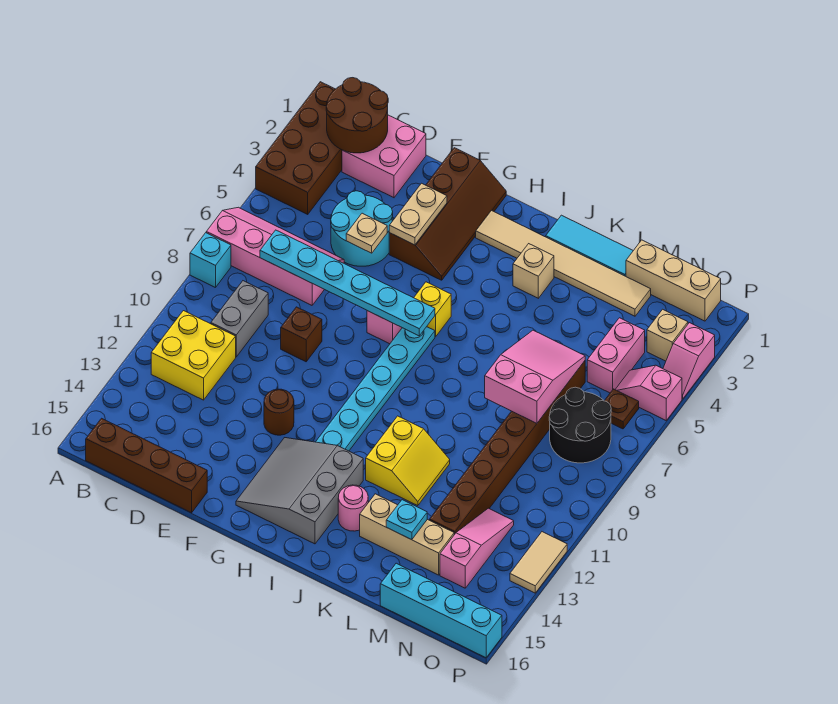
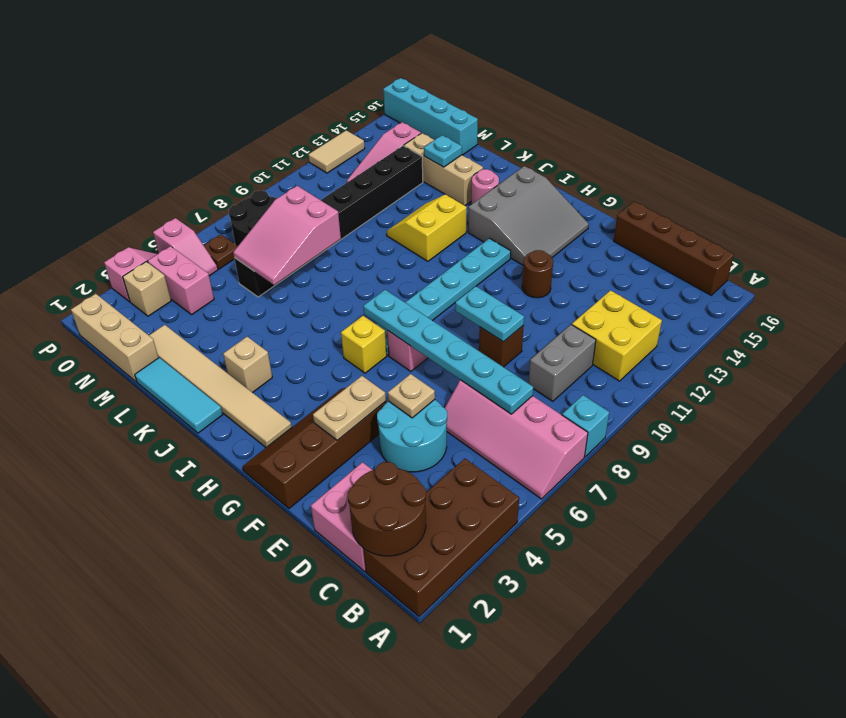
none -> cyan plate E9:F9 level 2
brown brick M6:M13 level 1 -> black brick M6:M13 level 1
pink brick N4:N5 level 1 -> pink brick N4:O4 level 1

